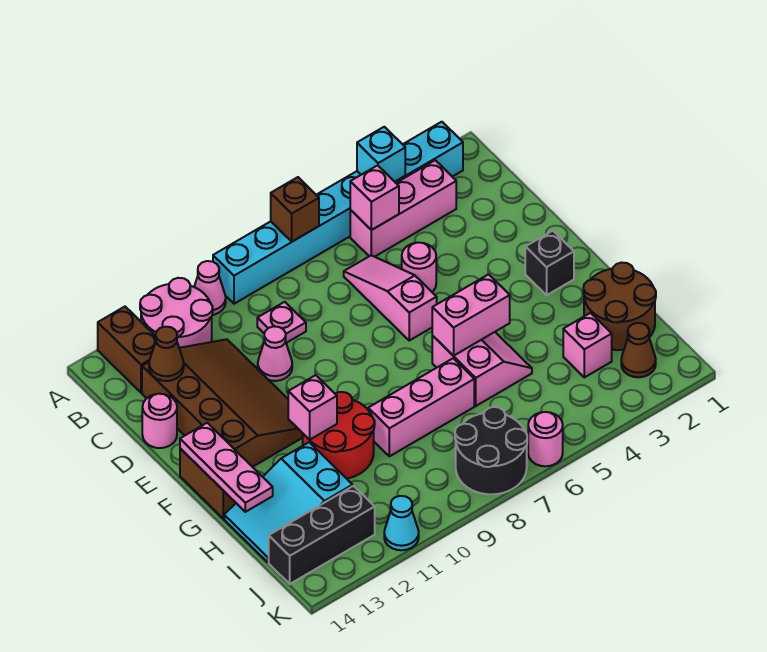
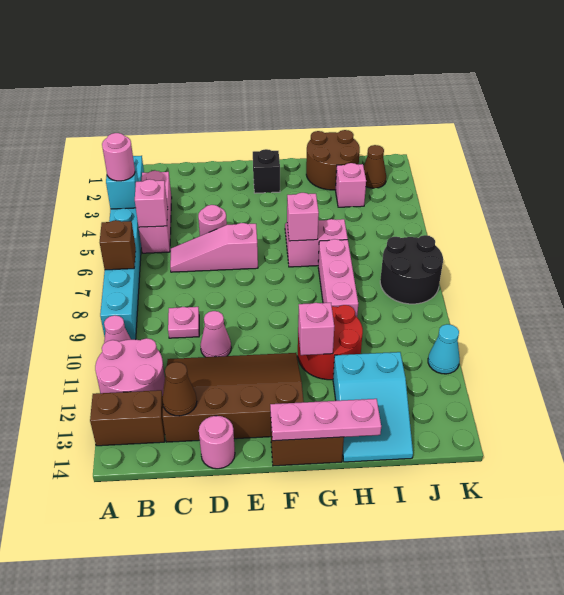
pink brick G5:G6 level 2 -> pink brick G6 level 2
black brick J12:J14 level 1 -> none
pink round brick K6 level 1 -> pink round brick A4 level 3

